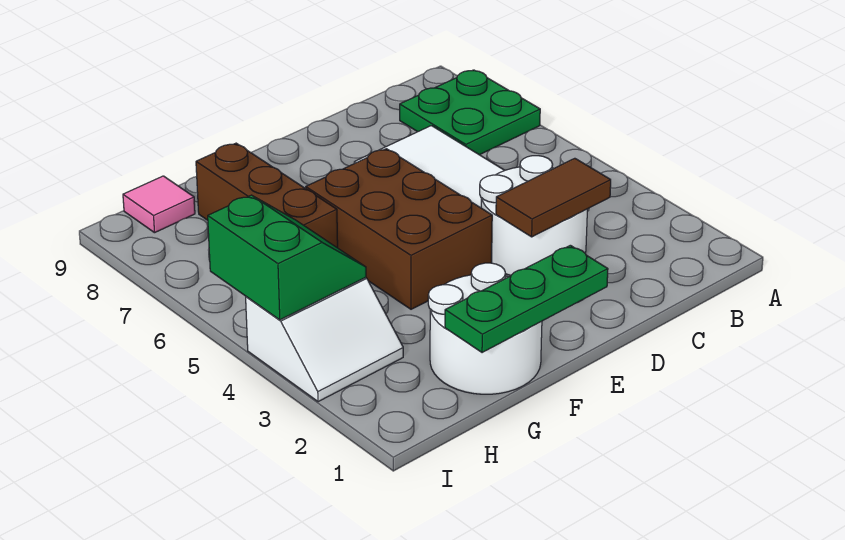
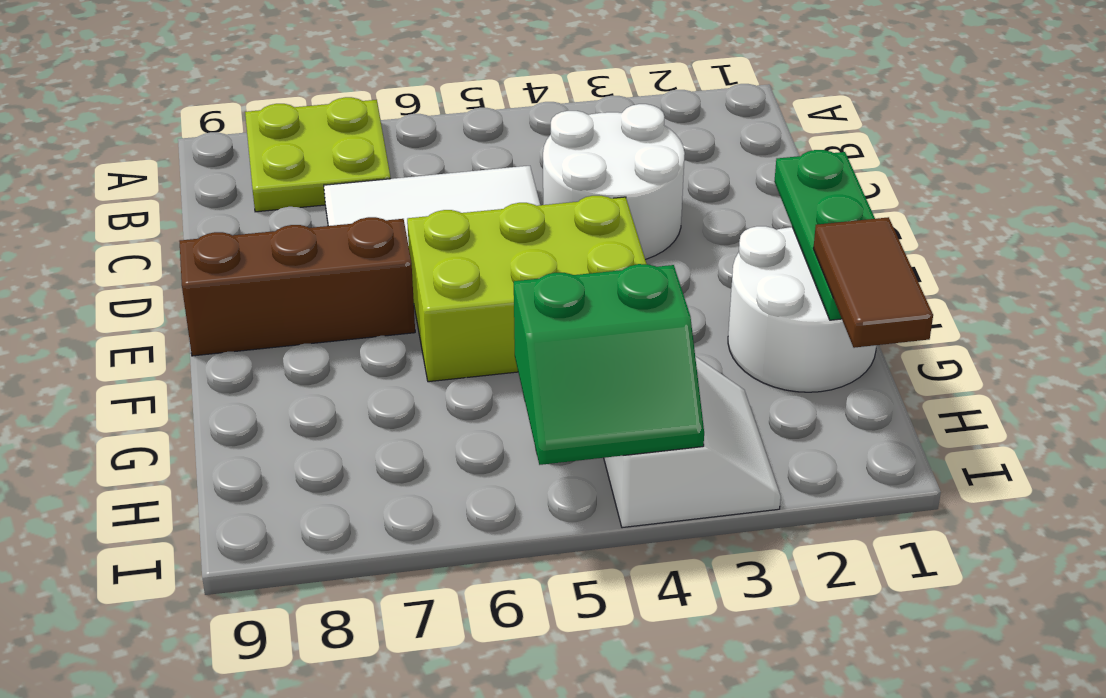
green plate A7:B8 level 1 -> lime plate A7:B8 level 1
brown tile C3:D3 level 2 -> brown tile G1:H1 level 3
brown brick E4:F6 level 1 -> lime brick E4:F6 level 1
brown brick G6:G8 level 1 -> brown brick E7:E9 level 1
green slope H4:I5 level 2 top I -> green slope H4:I5 level 2 top H
pink tile H9 level 1 -> none

